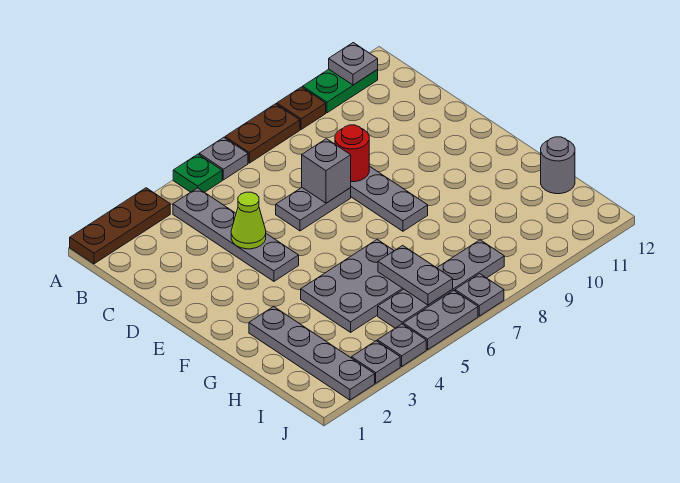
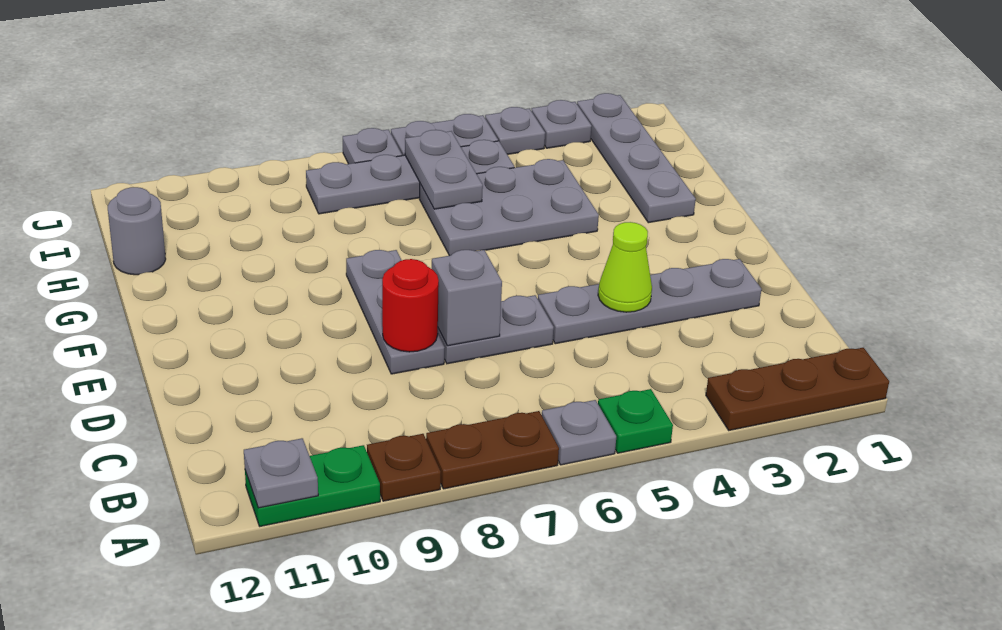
grey plate B4:E4 level 1 -> grey plate D2:D5 level 1

